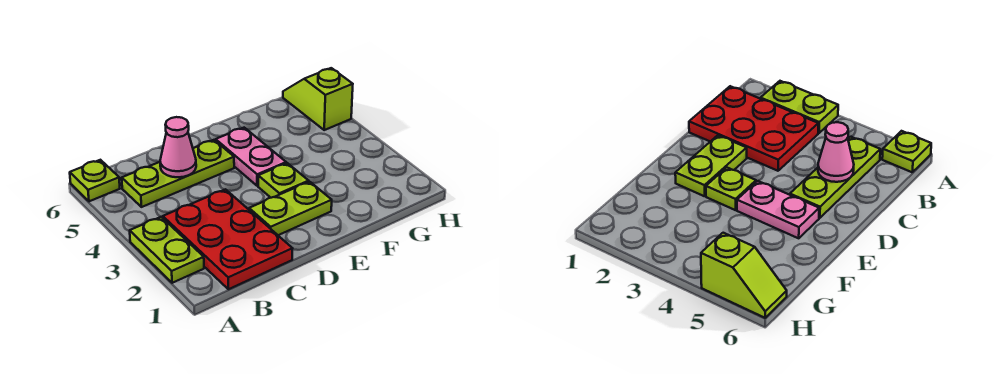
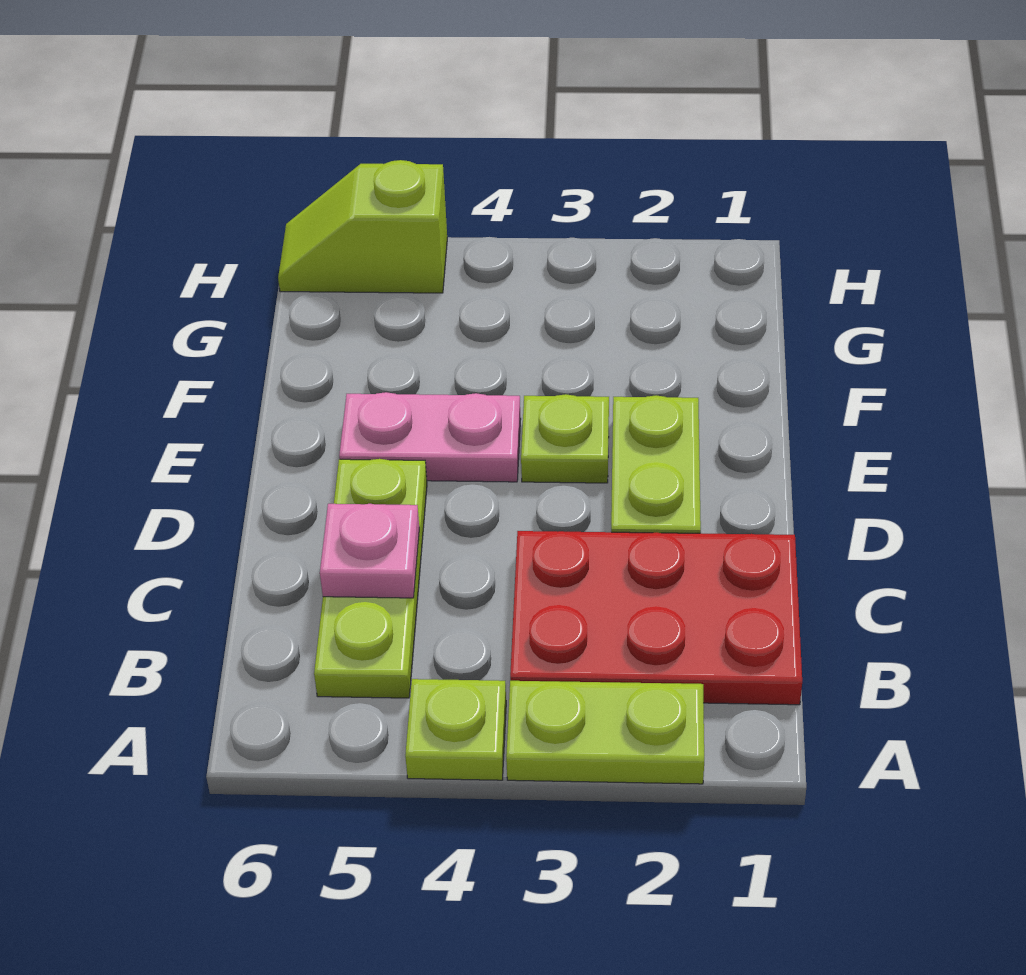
lime plate A6 level 1 -> lime plate A4 level 1
pink cone C5 level 2 -> pink plate C5 level 2

